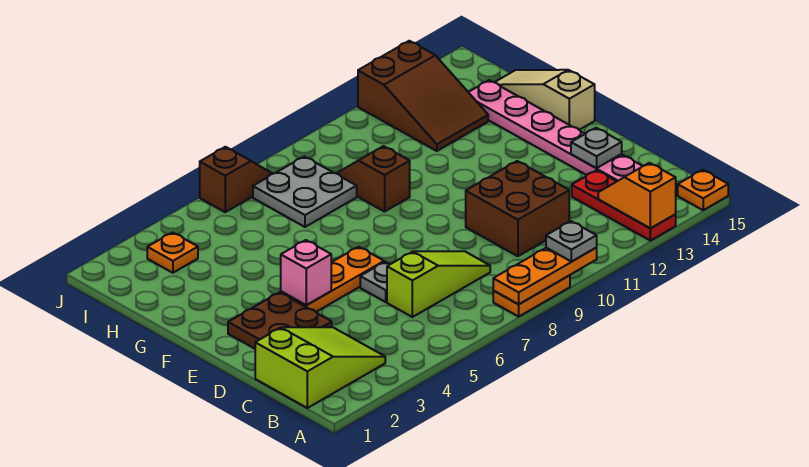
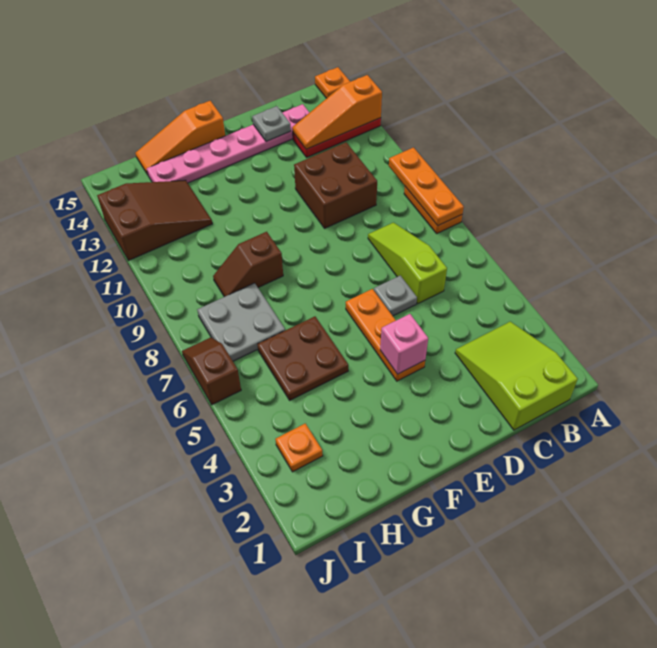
grey plate A10 level 3 -> none
orange slope A13:B13 level 2 top A -> orange slope A13:C13 level 2 top A
brown plate D2:E3 level 1 -> brown plate G5:H6 level 1
tan slope F15:H15 level 1 top F -> orange slope F15:H15 level 1 top F

